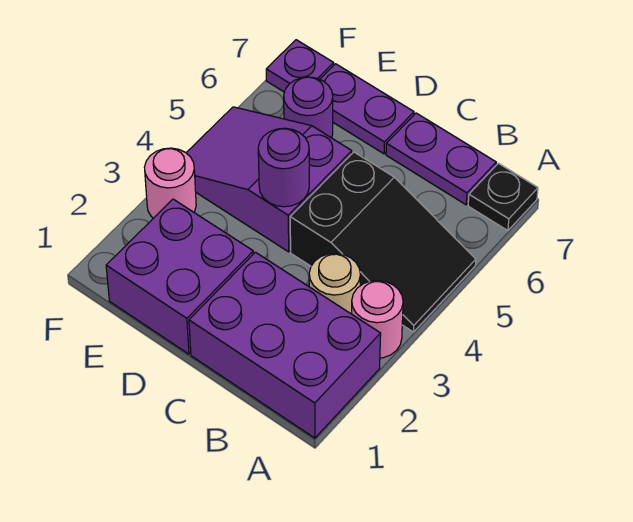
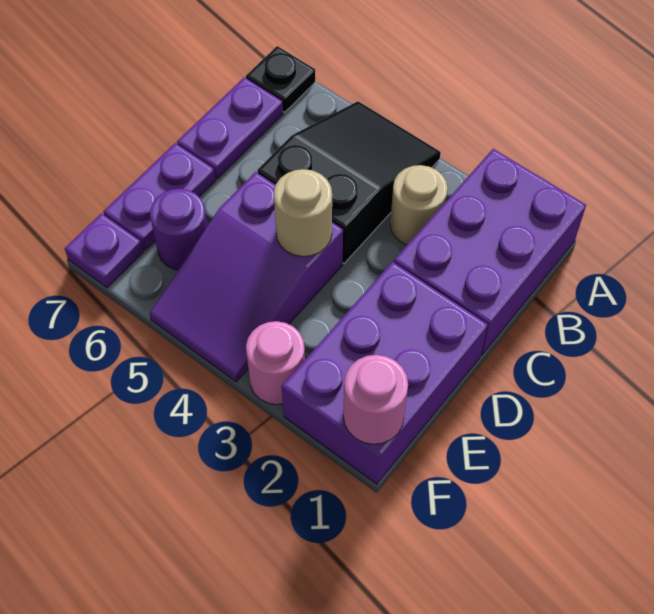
pink round brick A3 level 1 -> pink round brick F1 level 2
purple brick D1:E2 level 1 -> purple brick D1:F2 level 1
purple round brick D4 level 2 -> tan round brick D4 level 2

